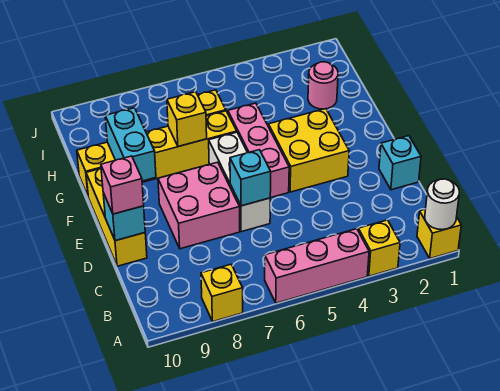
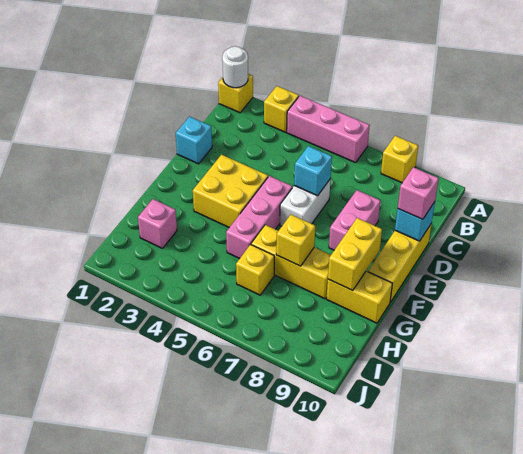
white brick D6:F6 level 1 -> white brick D6:E6 level 1
pink brick D7:E8 level 1 -> pink brick D8:E8 level 1
cyan brick F9:G9 level 2 -> yellow brick F9:G9 level 2
pink round brick H2 level 1 -> pink brick H2 level 1

